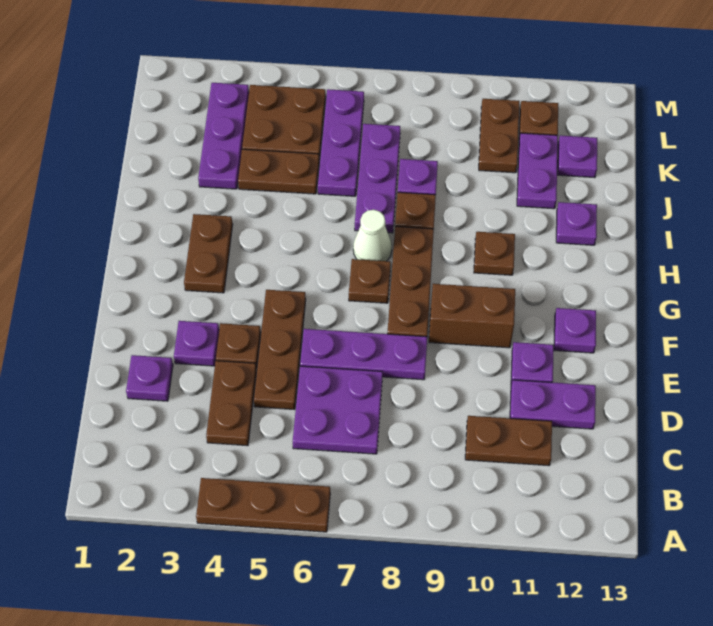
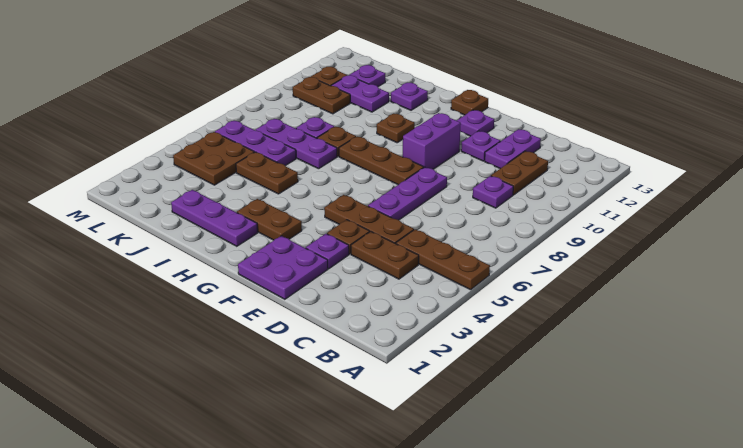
brown plate A4:A6 level 1 -> brown plate A5:C5 level 1
purple plate C6:D7 level 1 -> purple plate E1:F2 level 1
purple plate D2 level 1 -> purple plate C9 level 1
brown brick F9:F10 level 1 -> purple brick F9:F10 level 1
brown plate G7 level 1 -> brown plate G13 level 1
white cone H7 level 1 -> none
purple plate J3:L3 level 1 -> purple plate H2:J2 level 1
brown plate J4:J5 level 1 -> brown plate I5:J5 level 1

